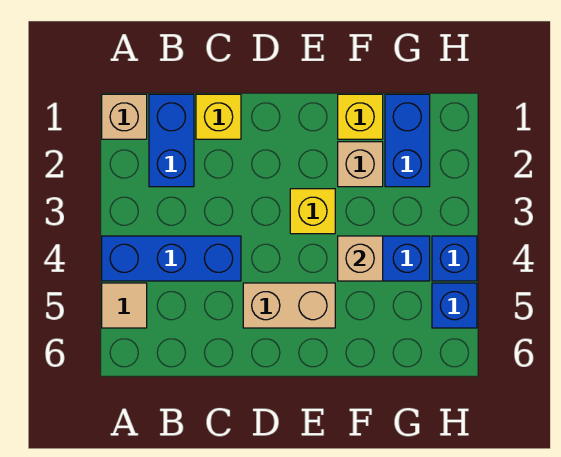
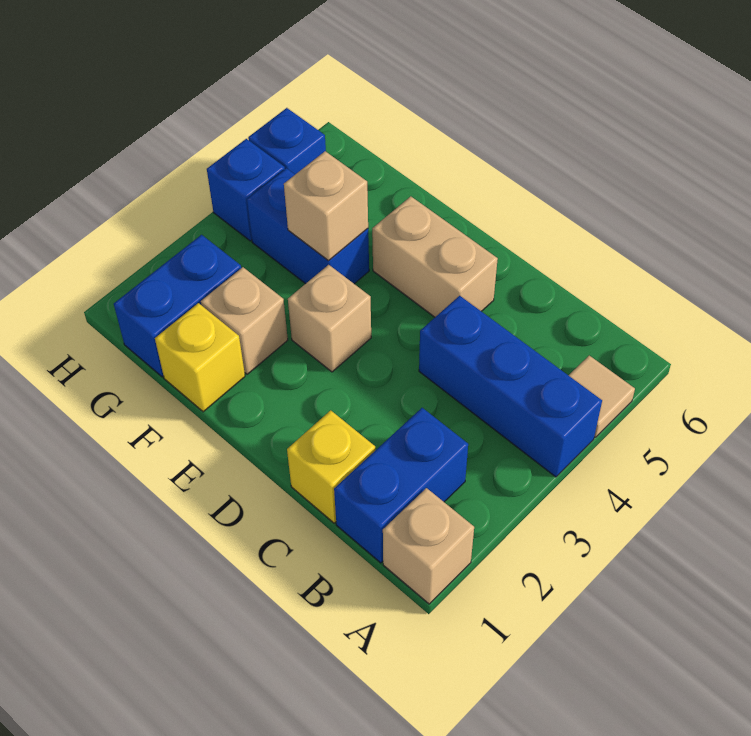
yellow brick E3 level 1 -> tan brick E3 level 1

